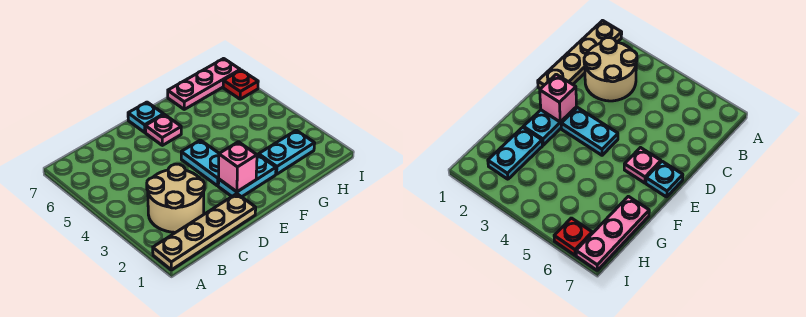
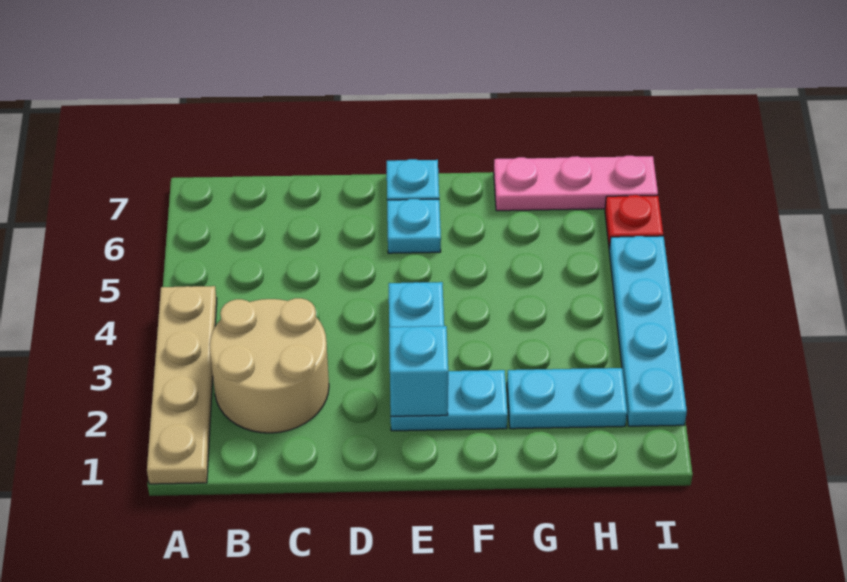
tan plate A1:D1 level 1 -> tan plate A1:A4 level 1
pink brick E2 level 2 -> cyan brick E2 level 2
pink plate E6 level 1 -> cyan plate E6 level 1
none -> cyan plate I2:I5 level 1

